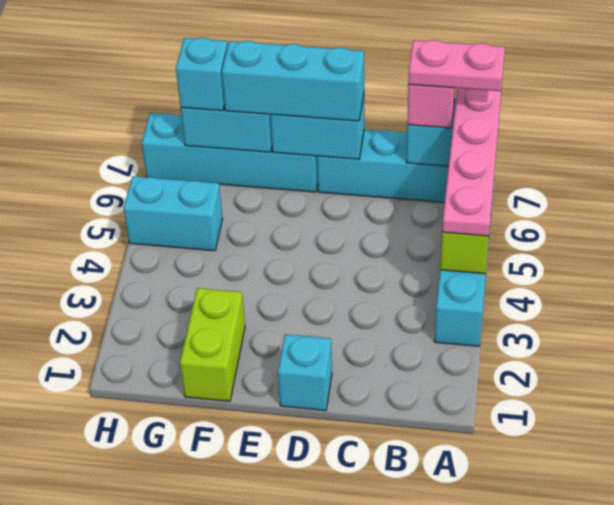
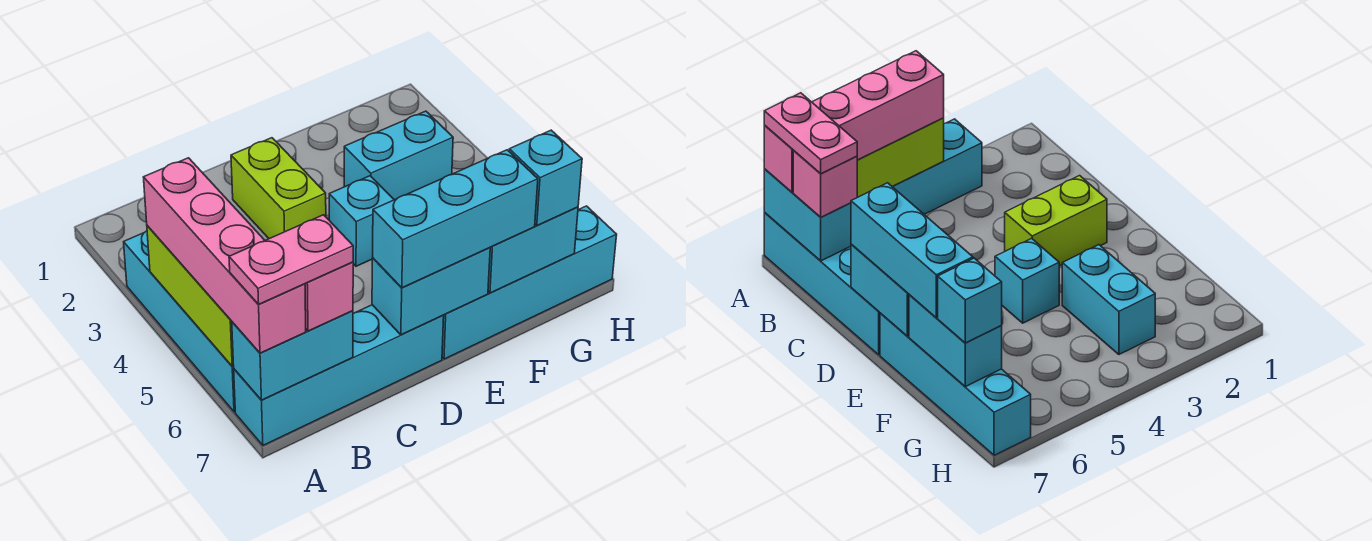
pink plate A4:A7 level 3 -> pink brick A4:A7 level 3
cyan brick D1 level 1 -> cyan brick E4 level 1
lime brick F1:F2 level 1 -> lime brick D2:D3 level 1
cyan brick G5:H5 level 1 -> cyan brick F3:G3 level 1

